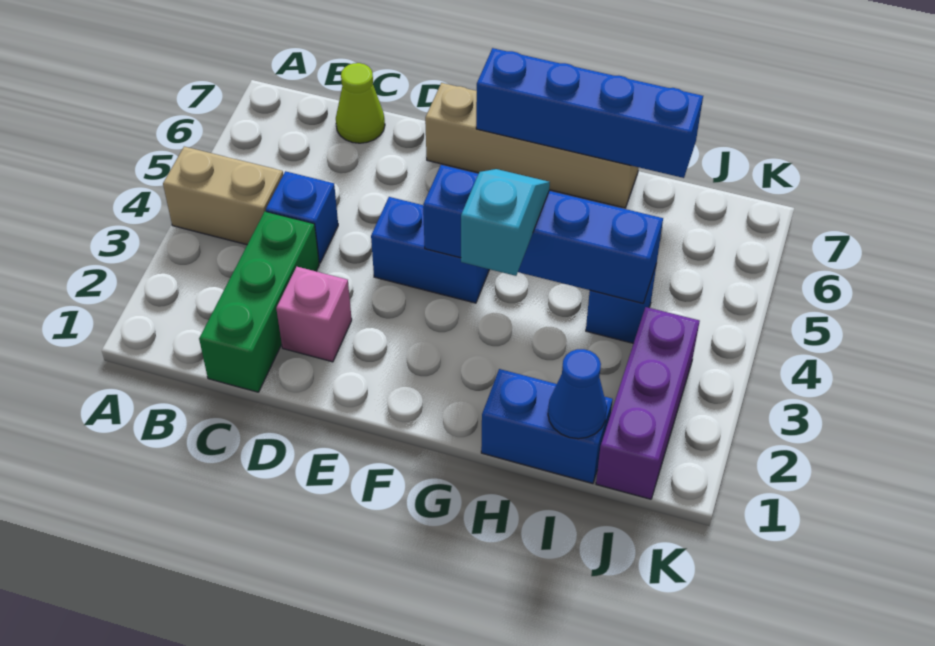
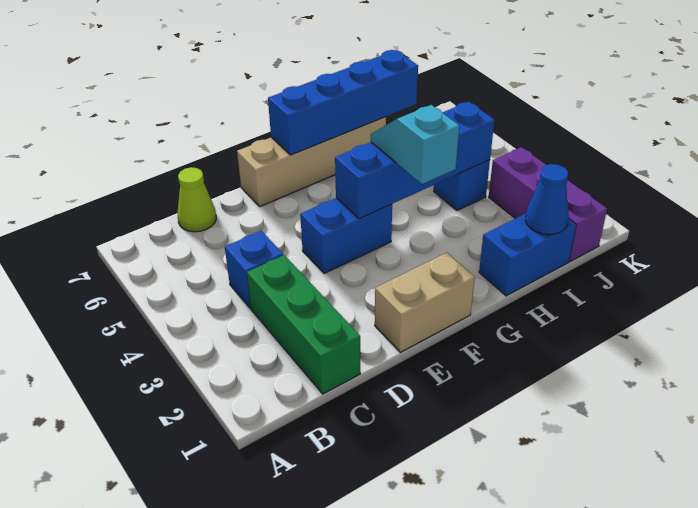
tan brick A4:B4 level 1 -> tan brick E1:F1 level 1
pink brick D2 level 1 -> none

